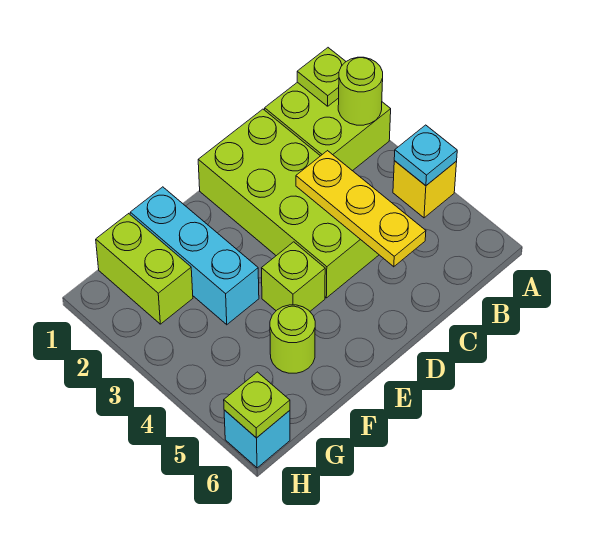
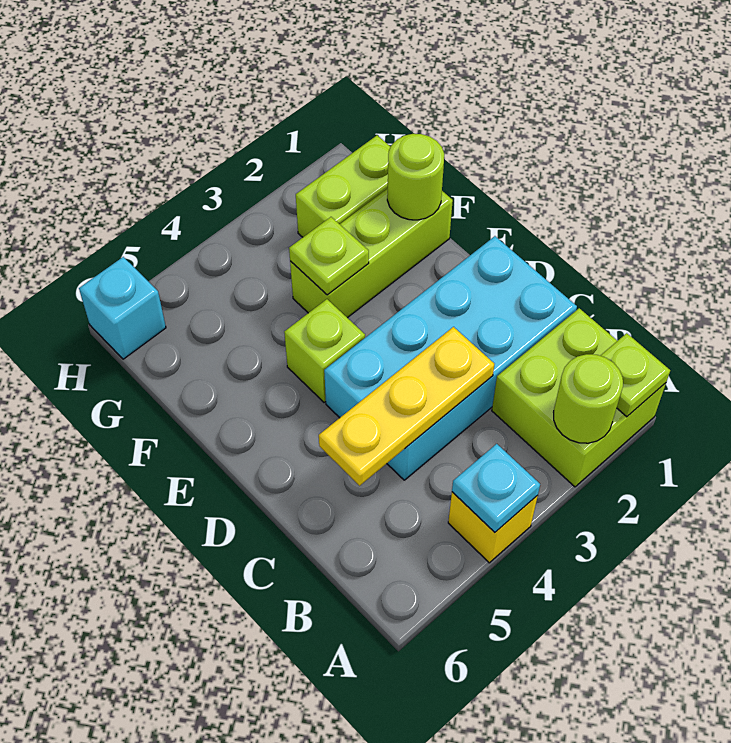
lime brick C1:D4 level 1 -> cyan brick C1:D4 level 1
cyan brick F1:F3 level 1 -> lime brick F1:F3 level 1
lime round brick F5 level 1 -> lime round brick F1 level 2
lime plate H6 level 2 -> lime plate F3 level 2

